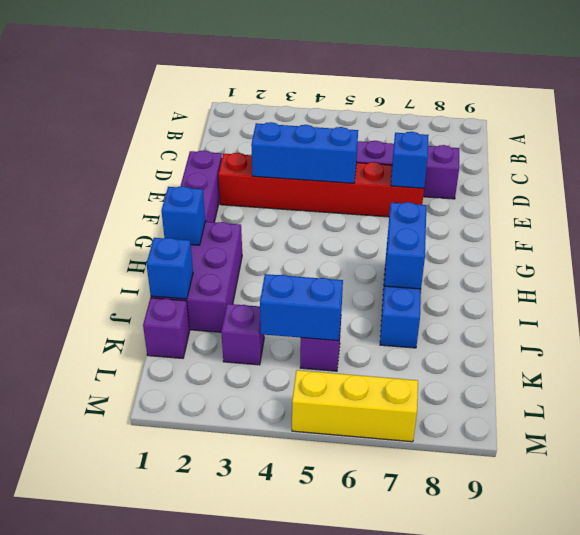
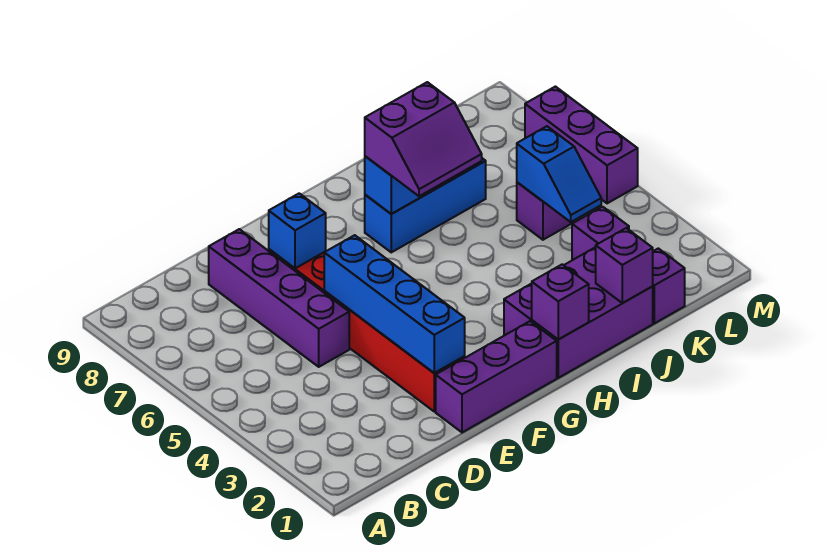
blue brick E3:E5 level 2 -> blue brick E2:E5 level 2
blue brick H1 level 2 -> purple brick H1 level 2
none -> purple slope H6:I7 level 3 top 7
blue brick J1 level 2 -> purple brick J1 level 2
blue brick K4:K5 level 2 -> blue slope K4:K5 level 2 top 5
yellow brick M5:M7 level 1 -> purple brick M5:M7 level 1

